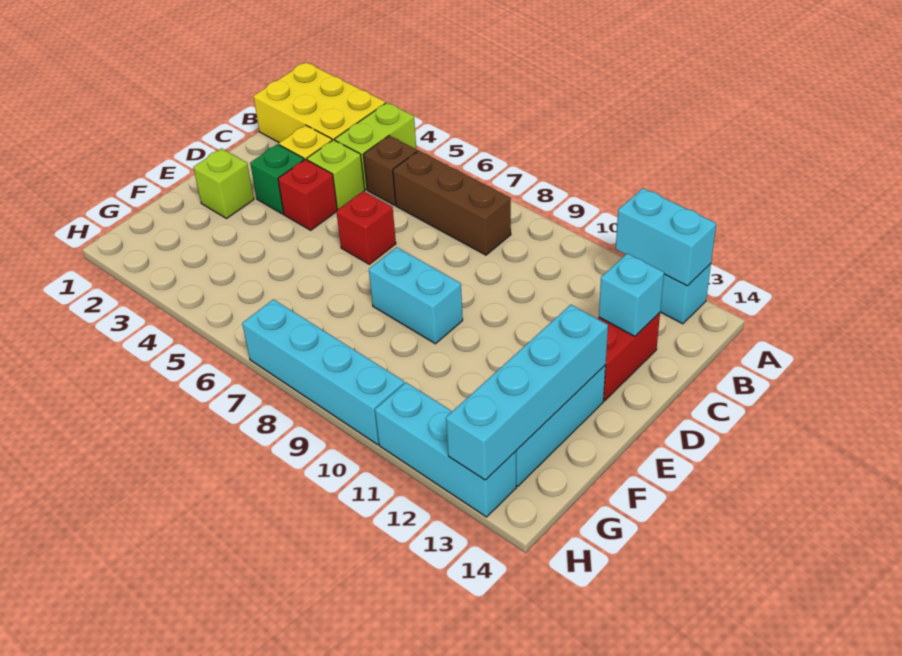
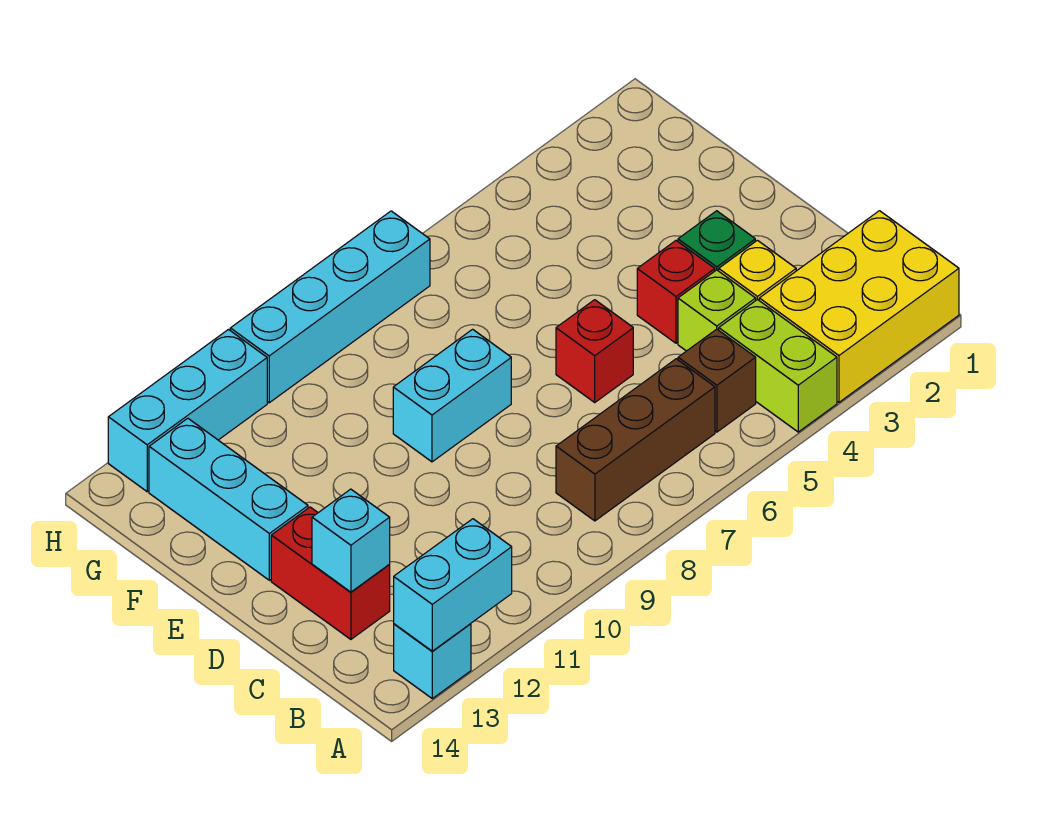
lime brick E2 level 1 -> none
cyan brick E13:H13 level 2 -> none

